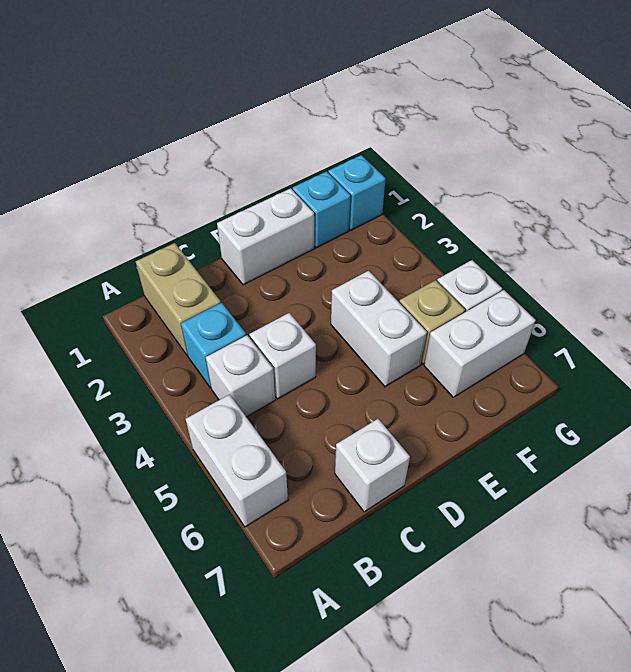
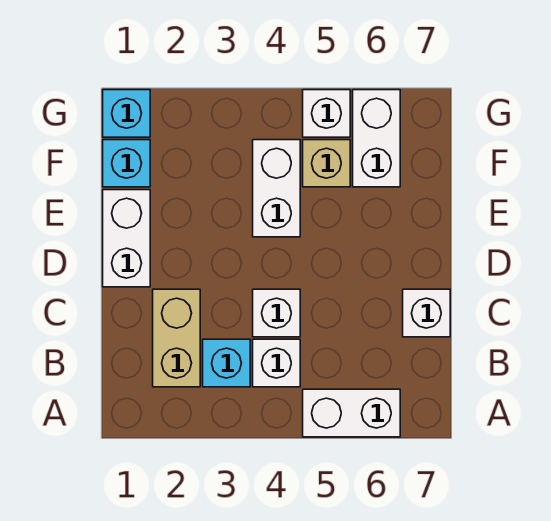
tan brick B1:B2 level 1 -> tan brick B2:C2 level 1
white brick E4:E5 level 1 -> white brick E4:F4 level 1

